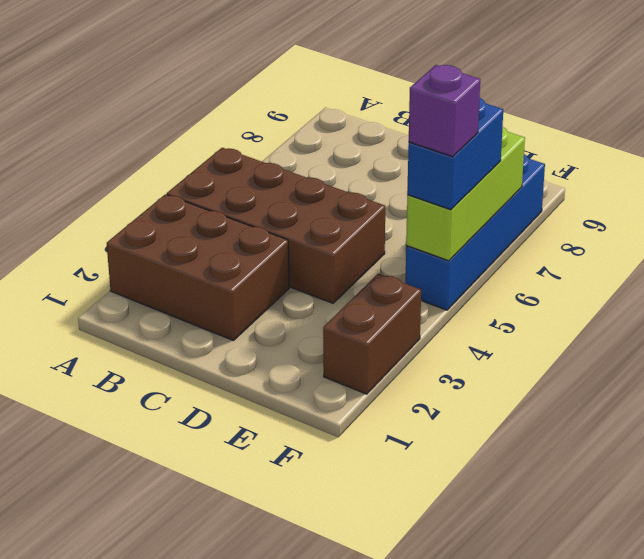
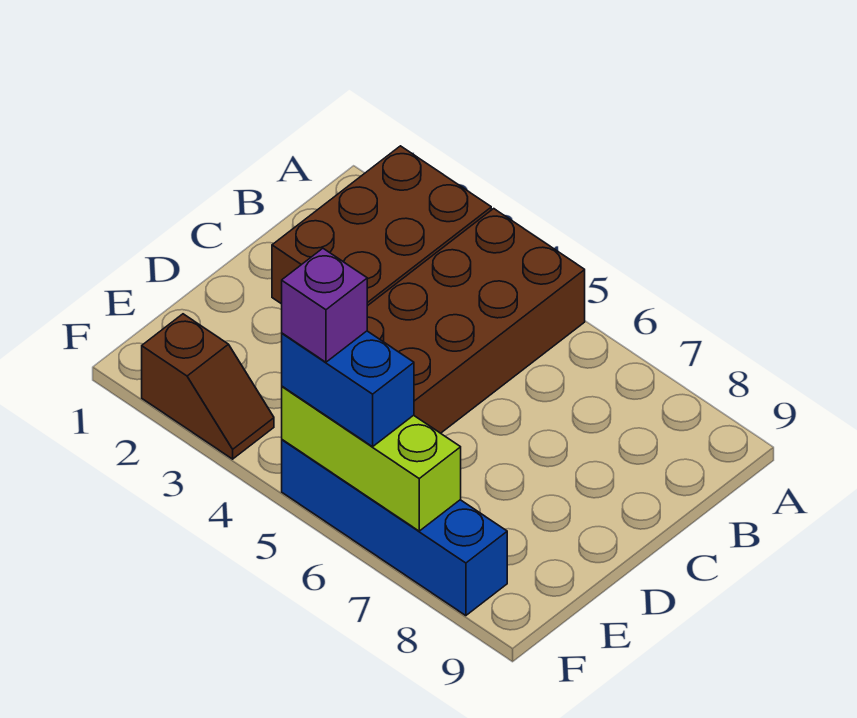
brown brick F2:F3 level 1 -> brown slope F2:F3 level 1 top 2

